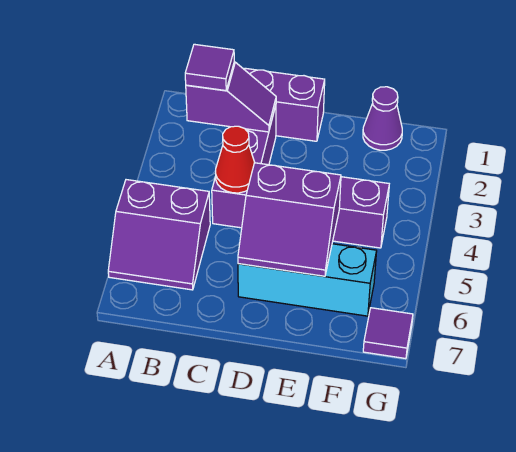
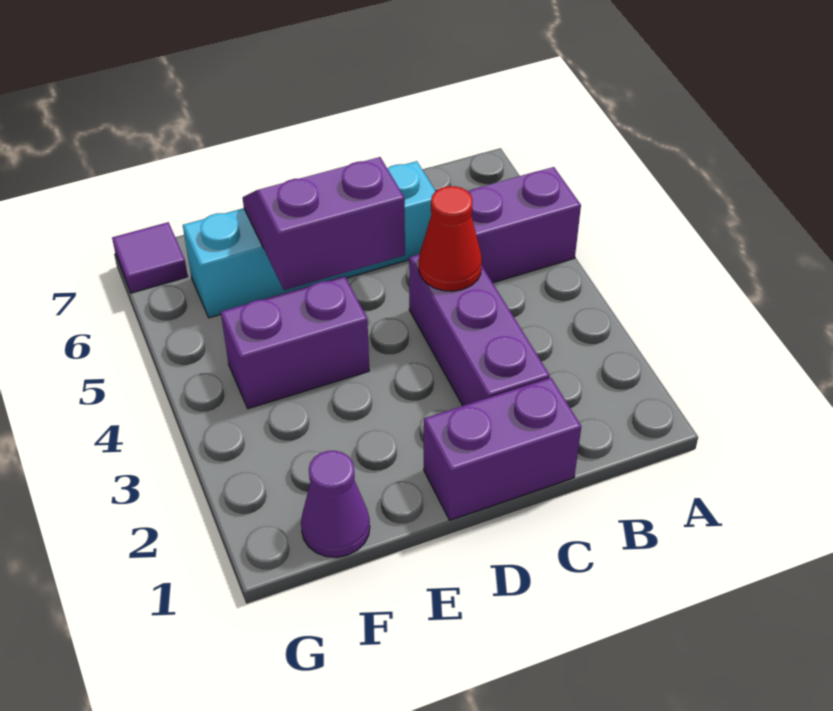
purple slope B2:C2 level 2 top B -> none
purple tile B2 level 3 -> none
cyan brick D6:F6 level 1 -> cyan brick C6:F6 level 1

